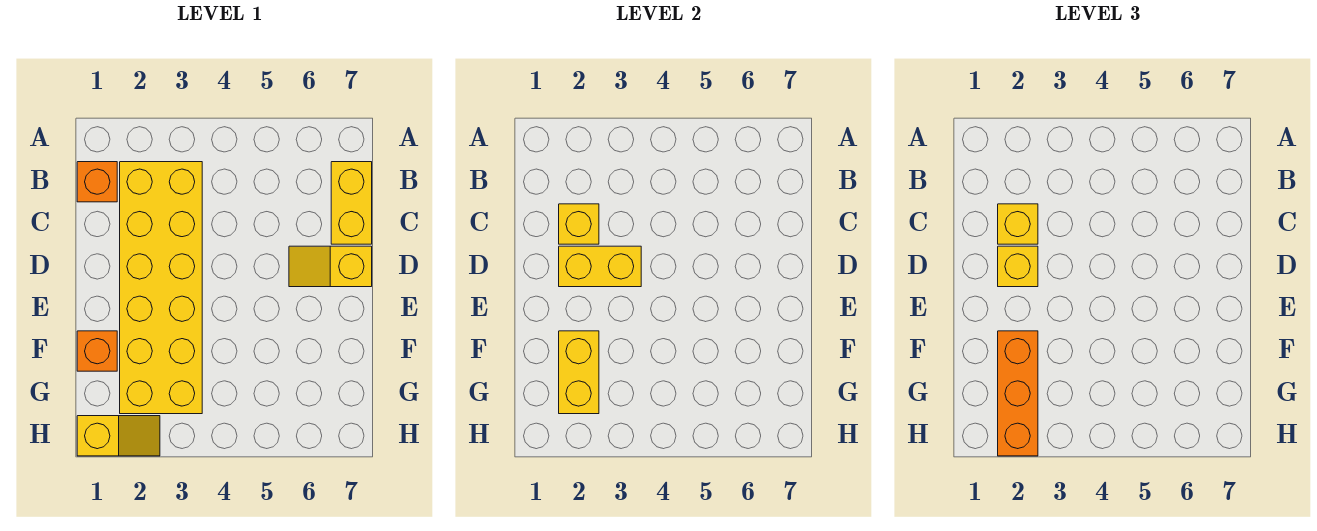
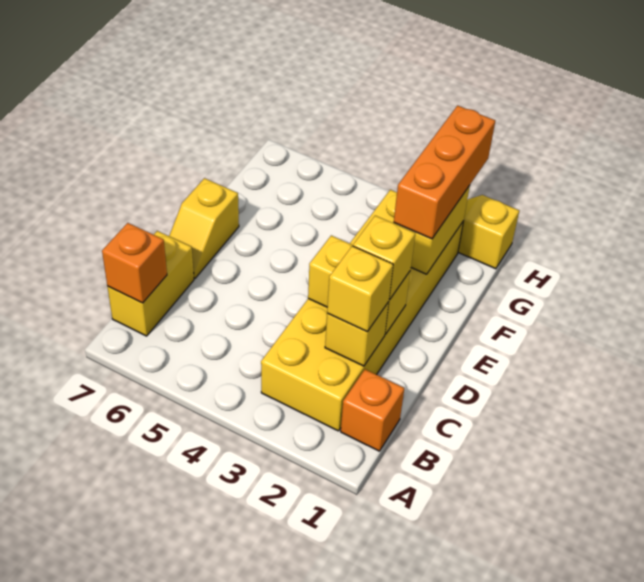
yellow slope D6:D7 level 1 top 7 -> yellow slope D7:E7 level 1 top E
orange brick F1 level 1 -> orange brick B7 level 2

